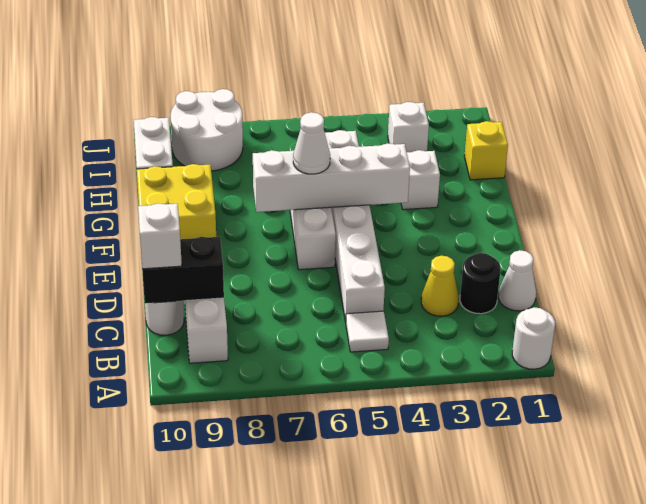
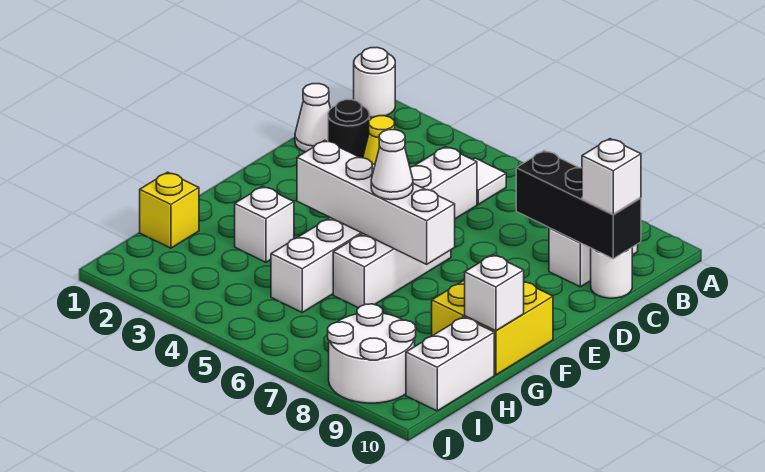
black brick C9:C10 level 2 -> black brick C8:C10 level 2
white brick I3 level 1 -> white brick G10 level 2

